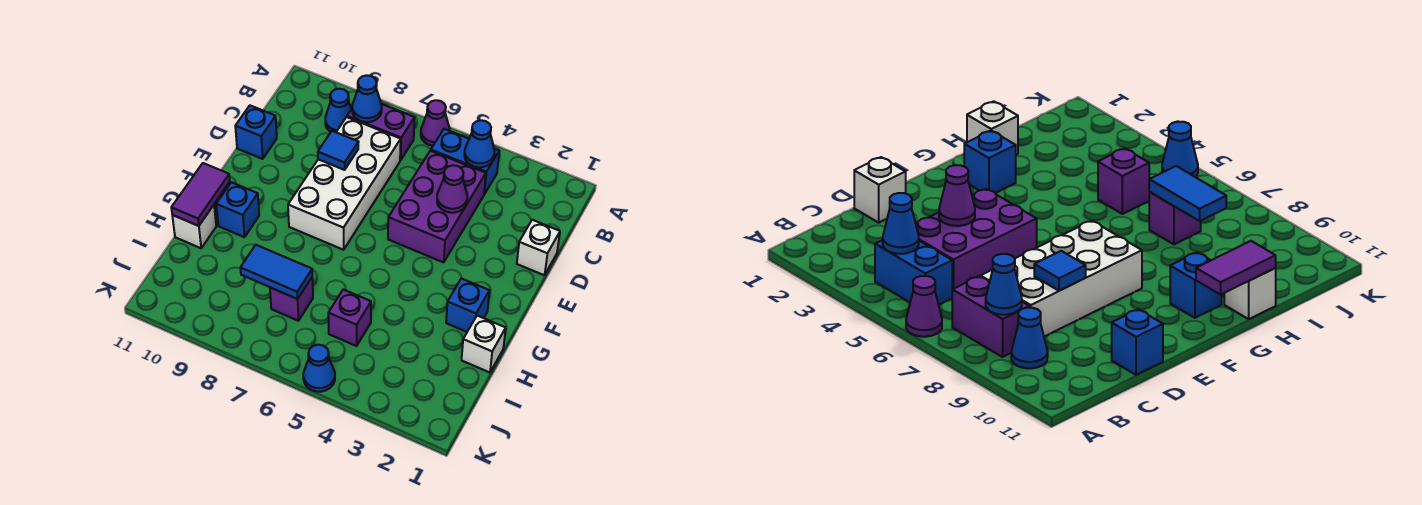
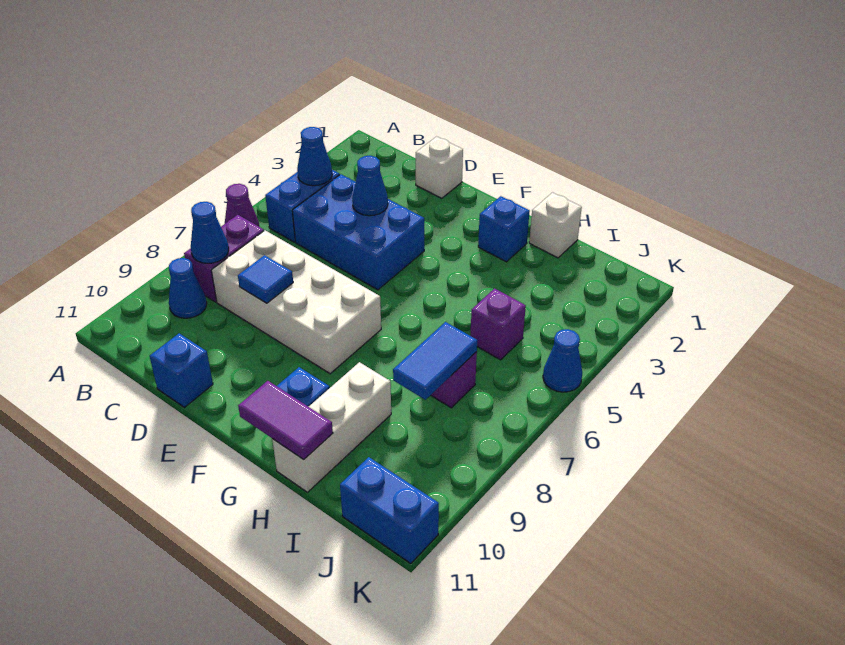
purple brick C4:E5 level 1 -> blue brick C4:E5 level 1
purple cone D4 level 2 -> blue cone D4 level 2
white brick H11 level 1 -> white brick H9:H11 level 1
none -> blue brick J11:K11 level 1

